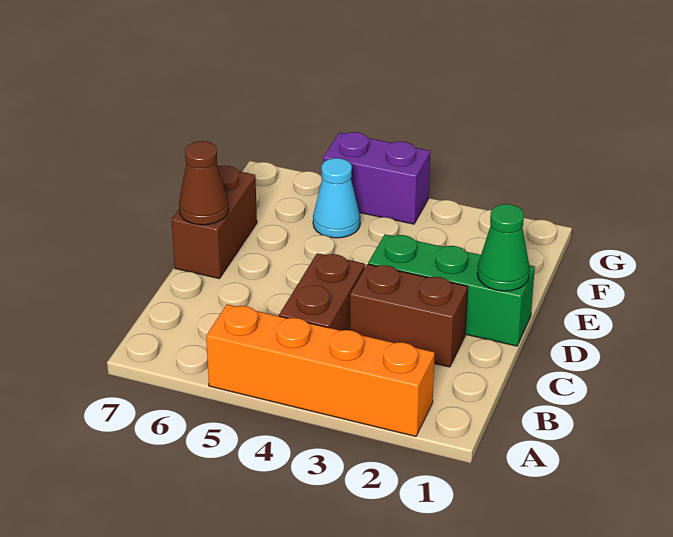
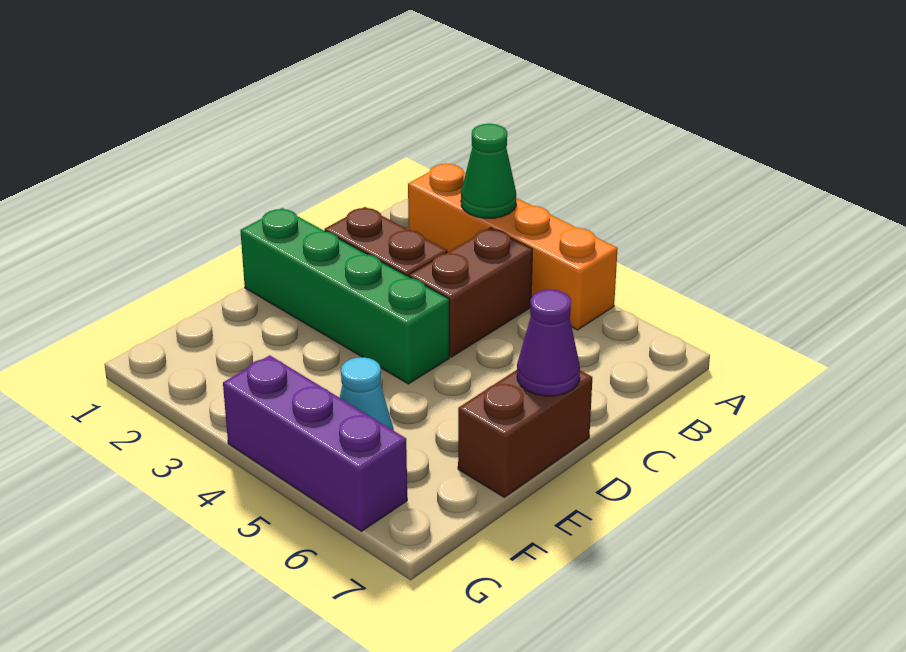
green brick D1:D3 level 1 -> green brick D1:D4 level 1
green cone D1 level 2 -> green cone A3 level 2
brown cone D7 level 2 -> purple cone D7 level 2
purple brick G4:G5 level 1 -> purple brick G4:G6 level 1

